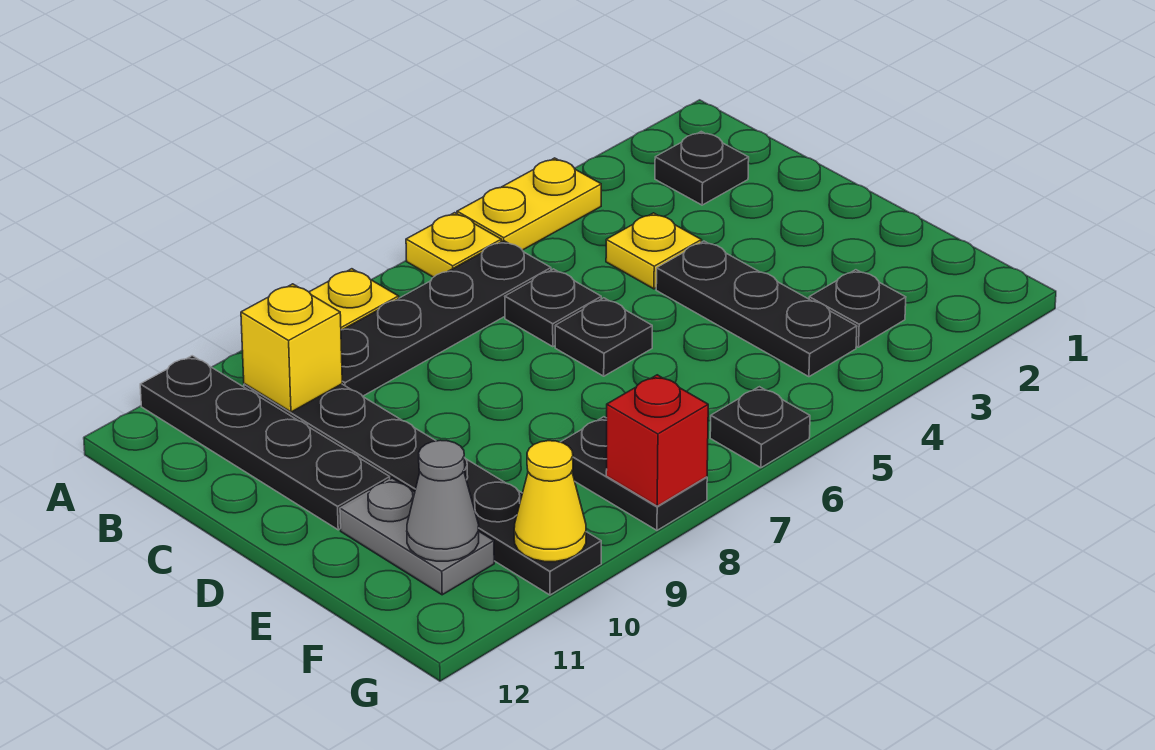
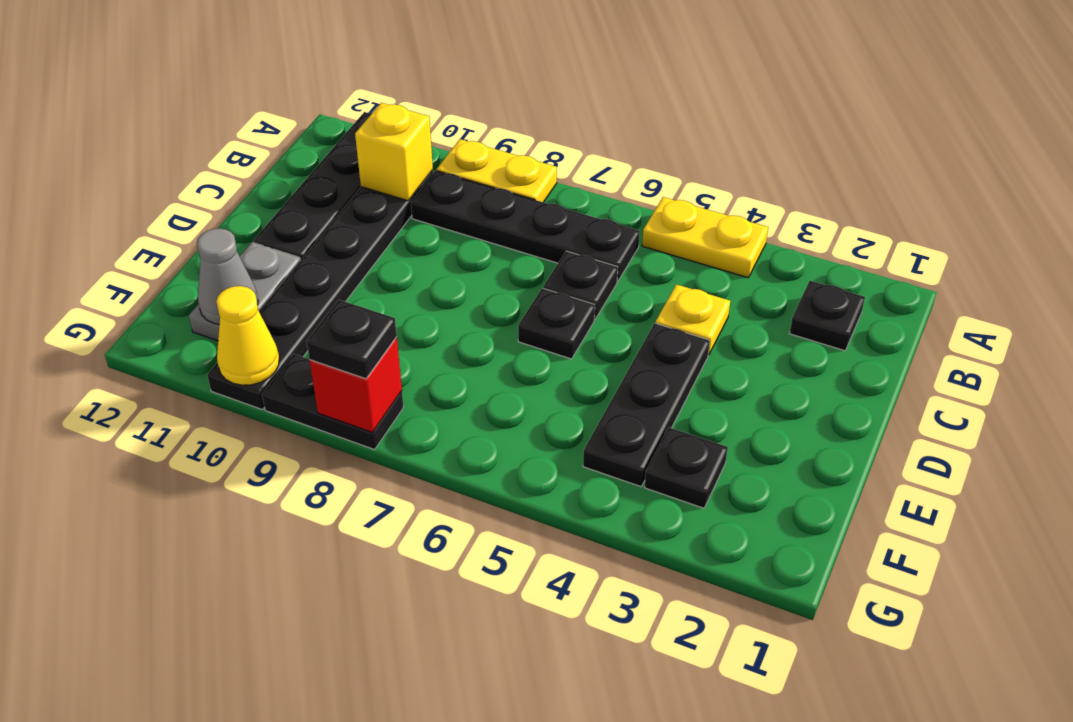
yellow plate A6 level 1 -> none
black plate F8:G8 level 1 -> black plate G8:G9 level 1
black plate G6 level 1 -> black plate G8 level 3

